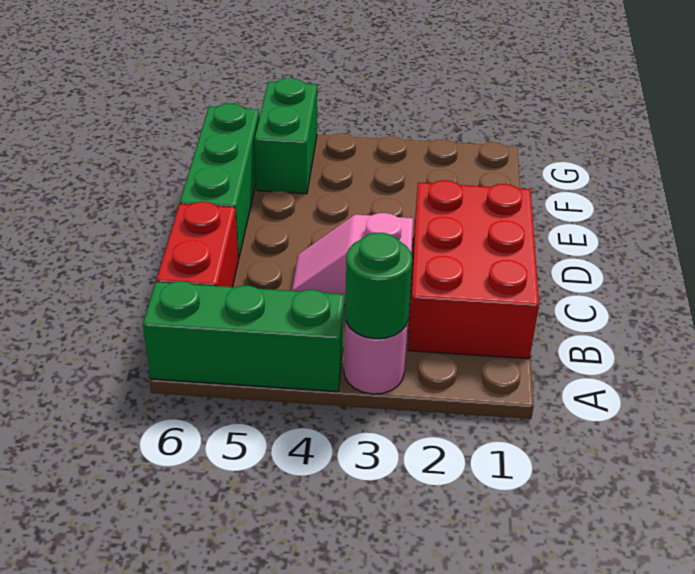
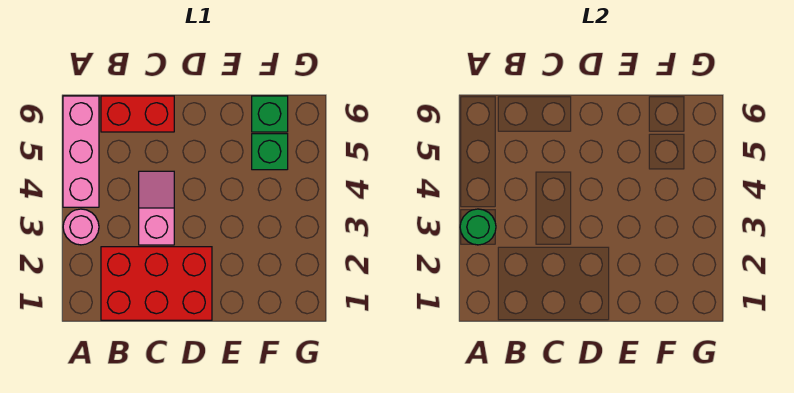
green brick A4:A6 level 1 -> pink brick A4:A6 level 1
green brick D6:F6 level 1 -> green brick F6 level 1
green brick F5:G5 level 1 -> green brick F5 level 1

